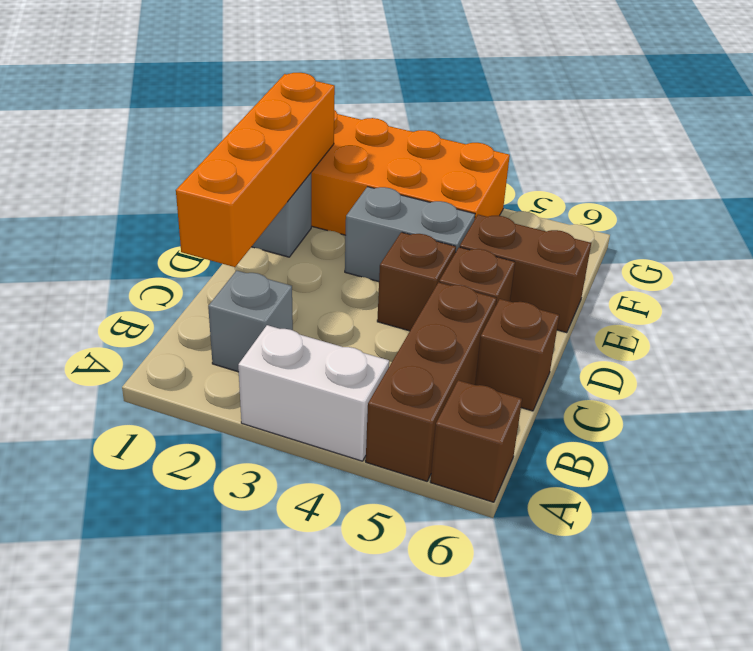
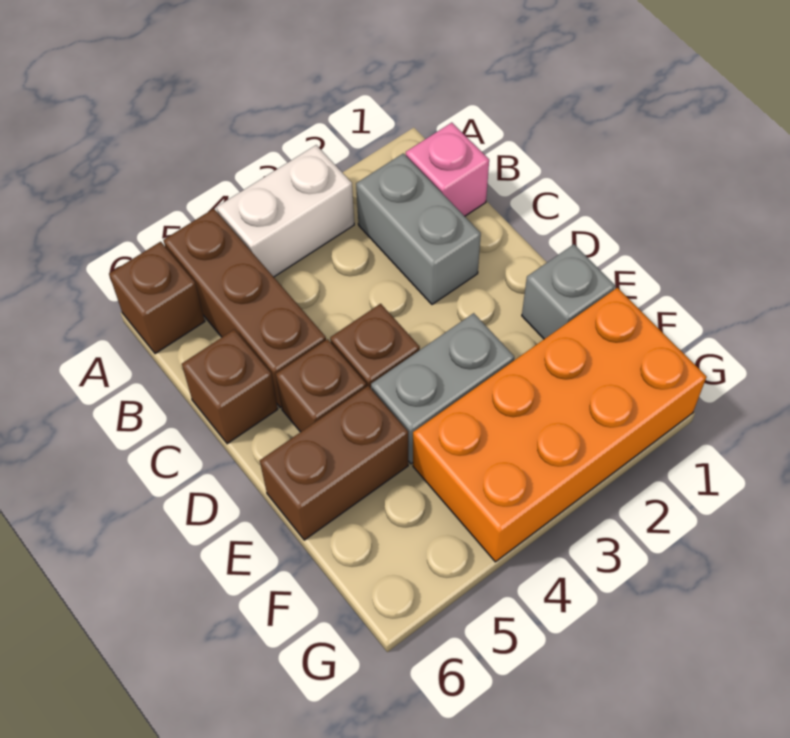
none -> pink brick B1 level 1
grey brick B2 level 1 -> grey brick B2:C2 level 1
orange brick C1:F1 level 2 -> none

